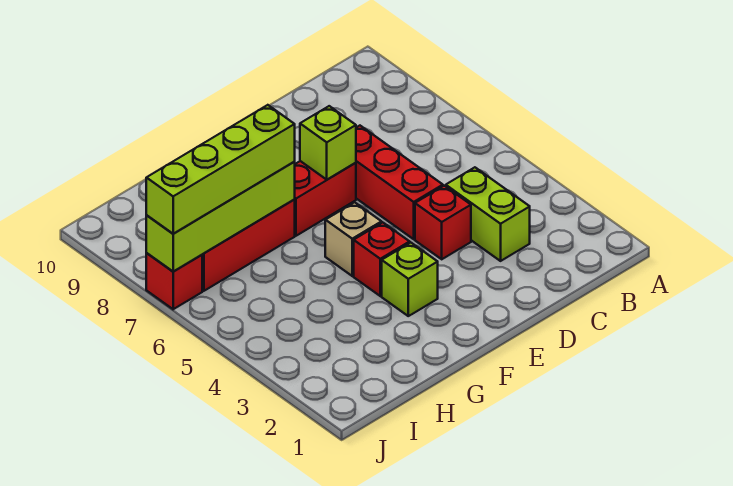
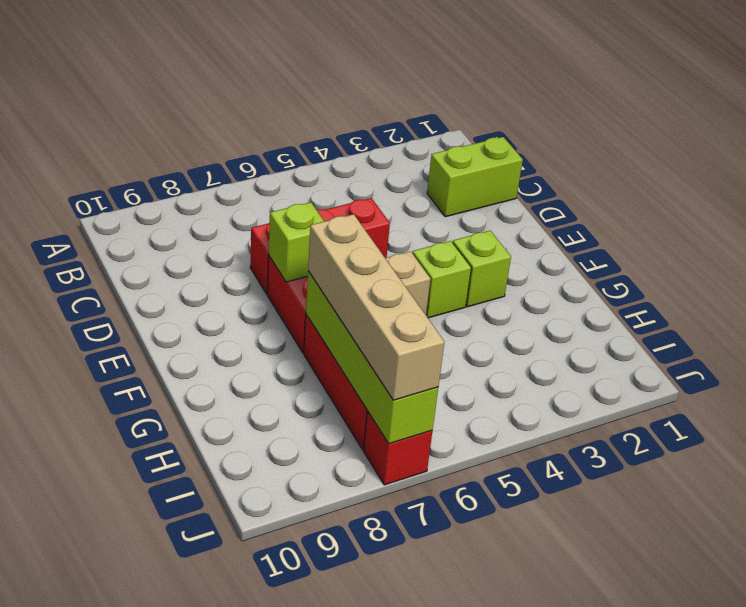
lime brick C3:C4 level 1 -> lime brick C1:C2 level 1
red brick D4 level 1 -> none
red brick F4 level 1 -> lime brick F4 level 1
lime brick G7:J7 level 3 -> tan brick G7:J7 level 3

